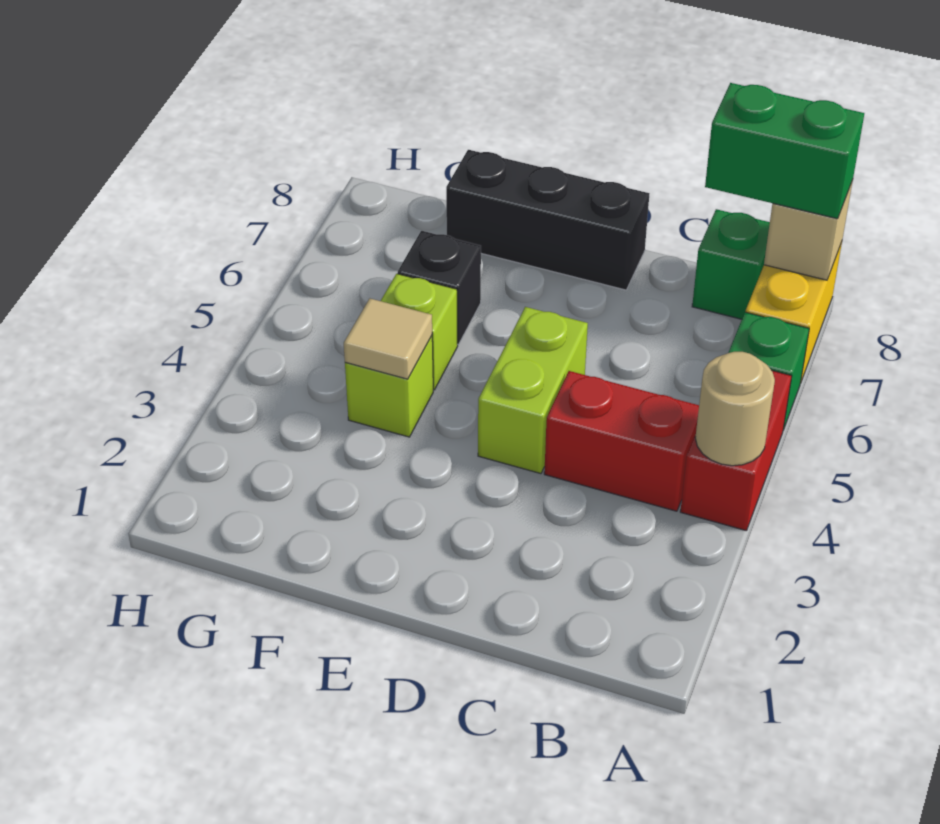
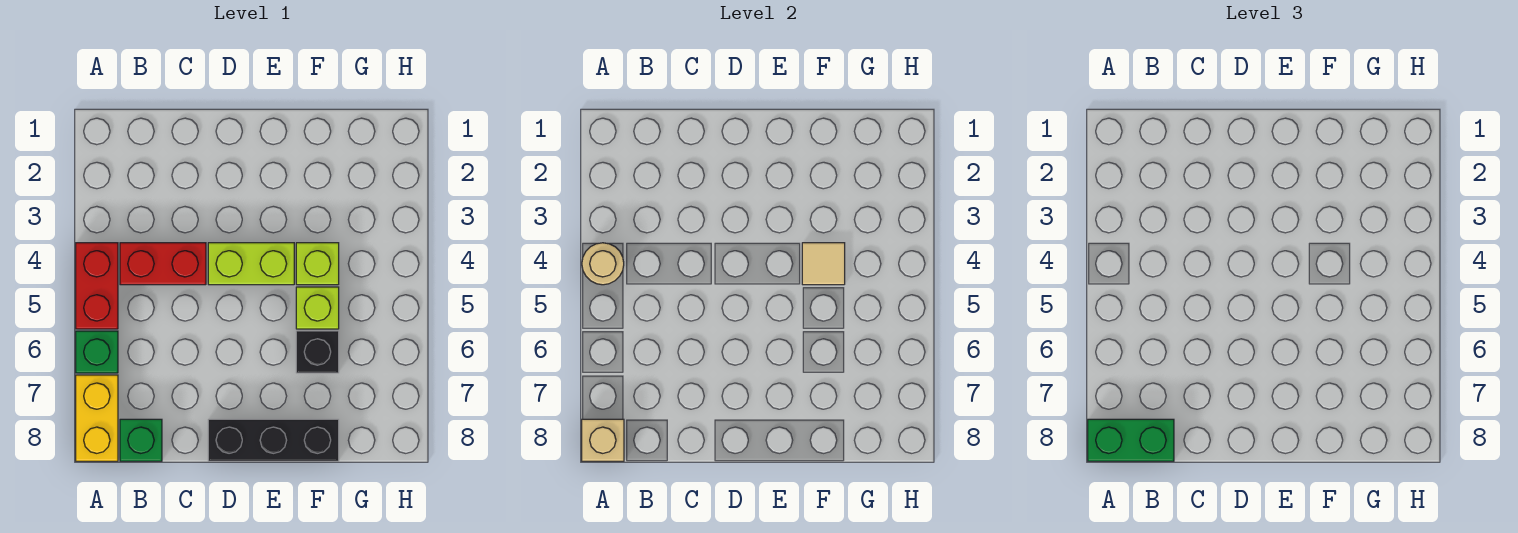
lime brick D4:D5 level 1 -> lime brick D4:E4 level 1

